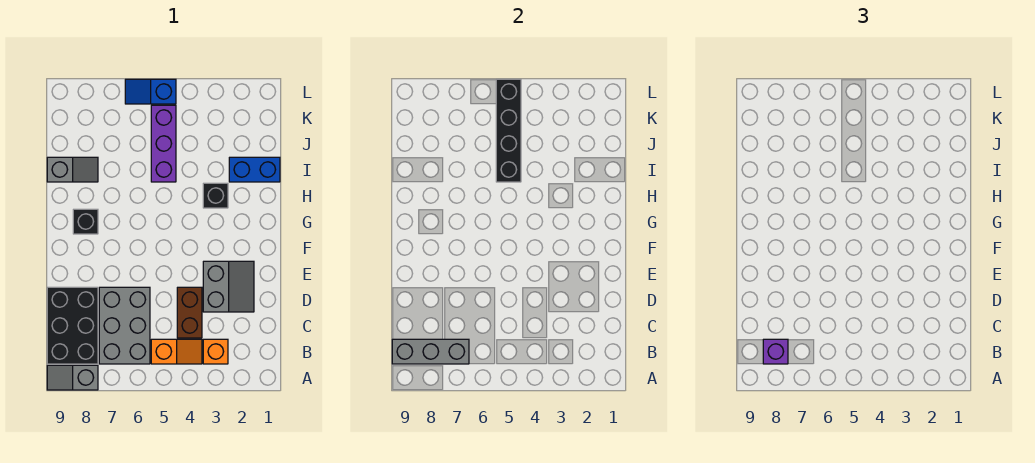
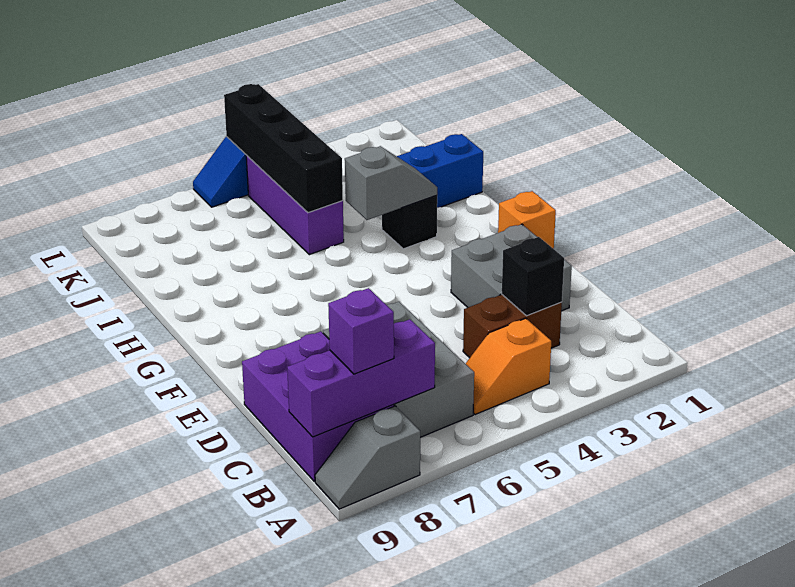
orange brick B3 level 1 -> orange brick F1 level 1
orange slope B4:B5 level 1 top 5 -> orange slope B4:B5 level 1 top 4
grey brick B7:B9 level 2 -> purple brick B7:B9 level 2
black brick B8:D9 level 1 -> purple brick B8:D9 level 1
brown brick C4:D4 level 1 -> brown brick C3:C4 level 1
grey slope D2:E3 level 1 top 3 -> grey brick D2:E3 level 1
black brick G8 level 1 -> black brick C3 level 2
grey slope I8:I9 level 1 top 9 -> grey slope H3:H4 level 2 top 4

